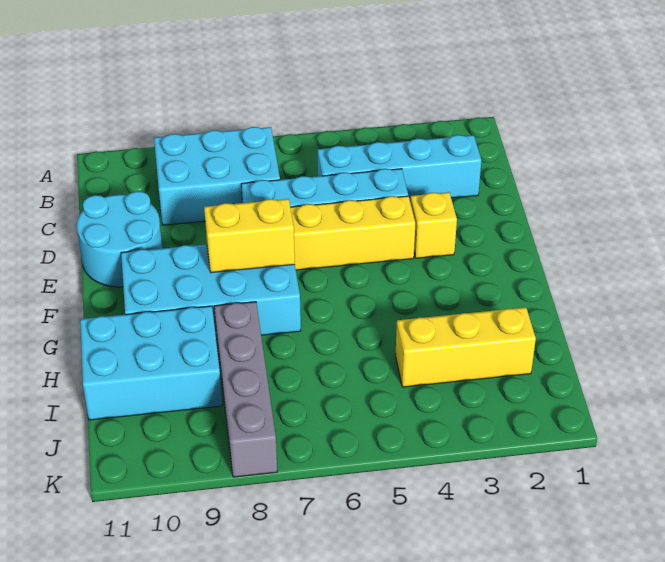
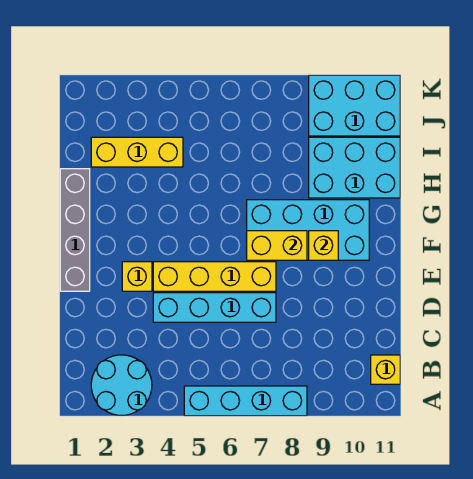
cyan brick B7:C9 level 1 -> cyan brick J9:K11 level 1
none -> yellow brick B11 level 1
cyan brick C2:C5 level 1 -> cyan brick A5:A8 level 1
cyan round brick D10:E11 level 1 -> cyan round brick A2:B3 level 1
none -> yellow brick F9 level 2
grey brick H8:K8 level 1 -> grey brick E1:H1 level 1

